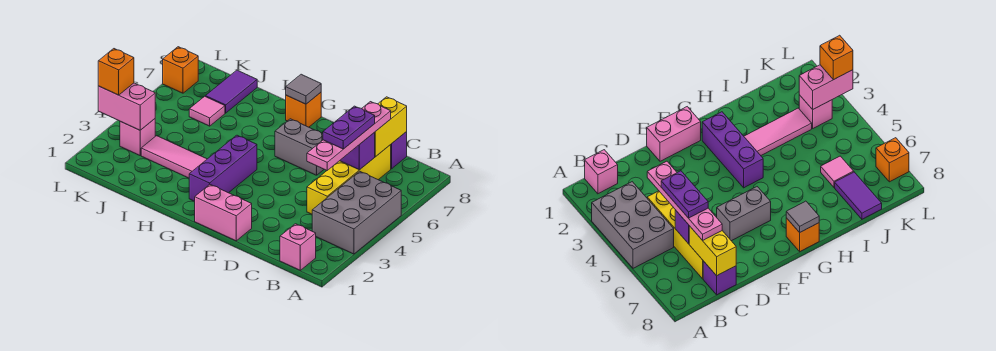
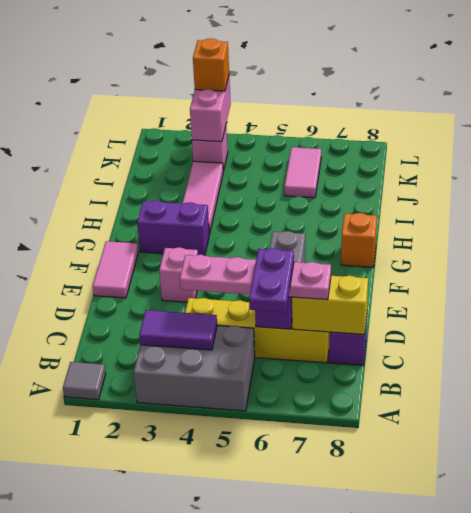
pink brick B1 level 1 -> pink brick E3 level 1
purple plate C5:C6 level 4 -> purple plate B6:C6 level 4
pink brick E1:F1 level 1 -> pink tile E1:F1 level 1
purple brick G2:G4 level 1 -> purple brick G2:G3 level 1
grey tile G8 level 2 -> grey tile A1 level 1
pink tile J6 level 1 -> pink tile J6:K6 level 1
purple tile J7:J8 level 1 -> purple tile B3:B4 level 2
orange brick L7 level 1 -> none

